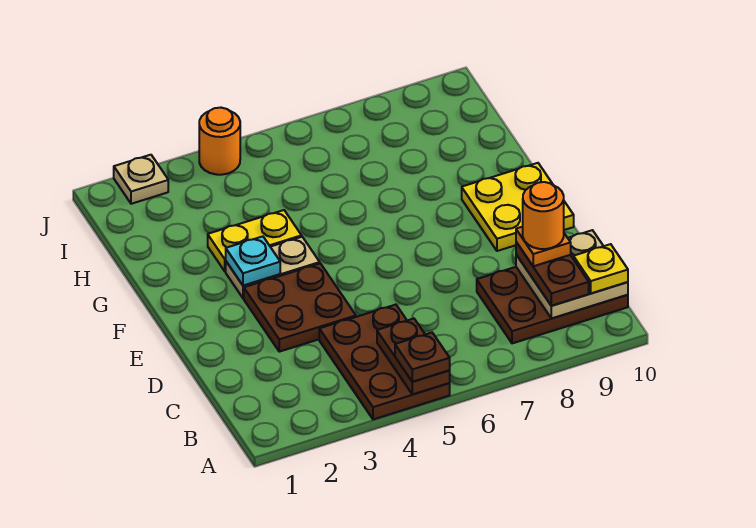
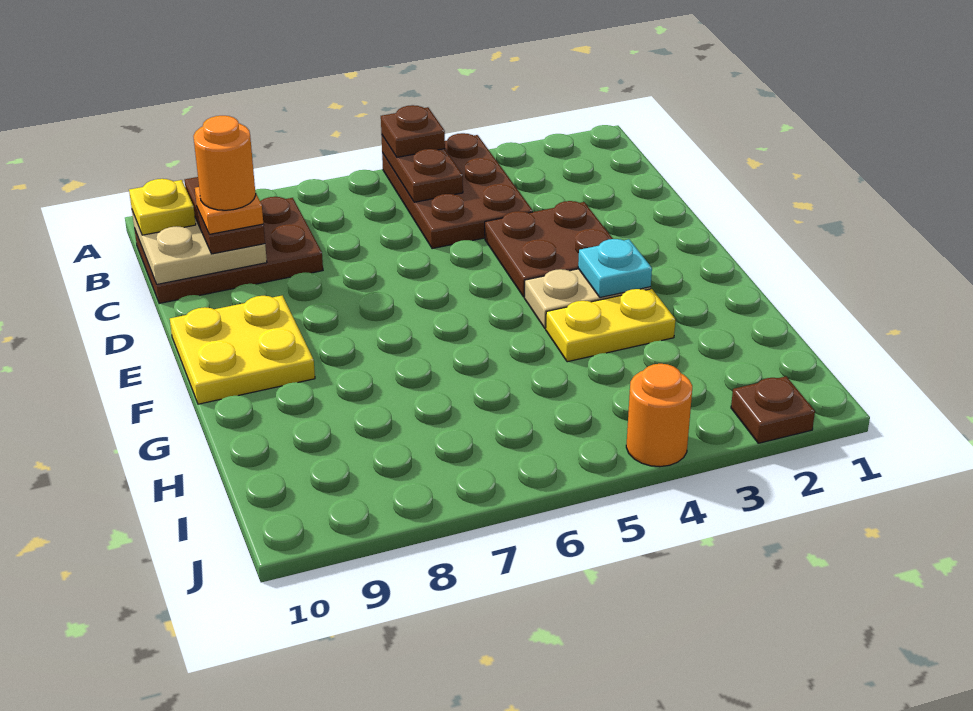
tan plate J2 level 1 -> brown plate J2 level 1

